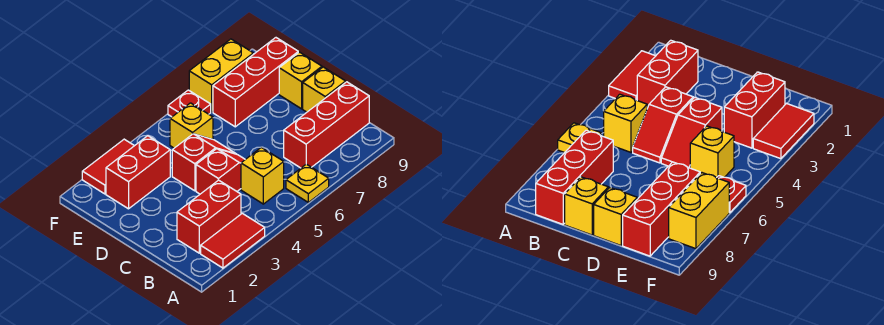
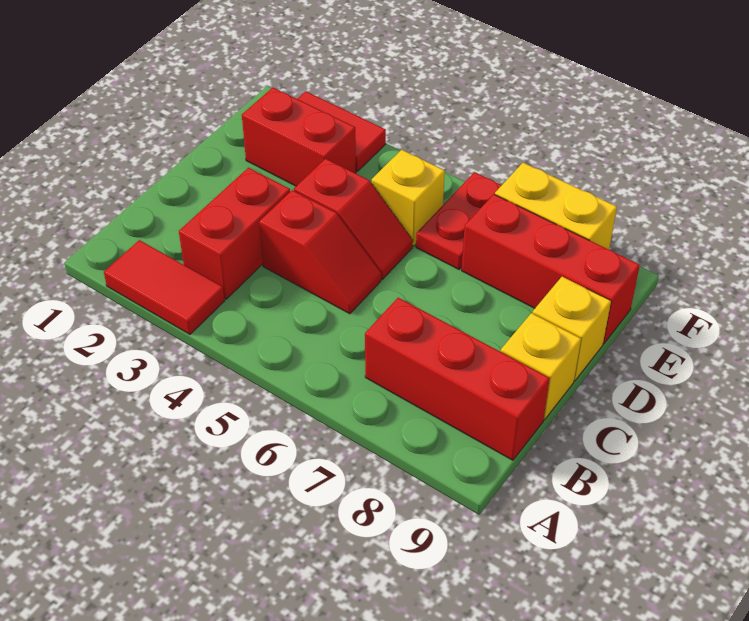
yellow plate A6 level 1 -> none
red brick B2:B3 level 1 -> red brick B3:C3 level 1
yellow brick B5 level 1 -> none
red plate F6 level 1 -> red plate E6:F6 level 1

